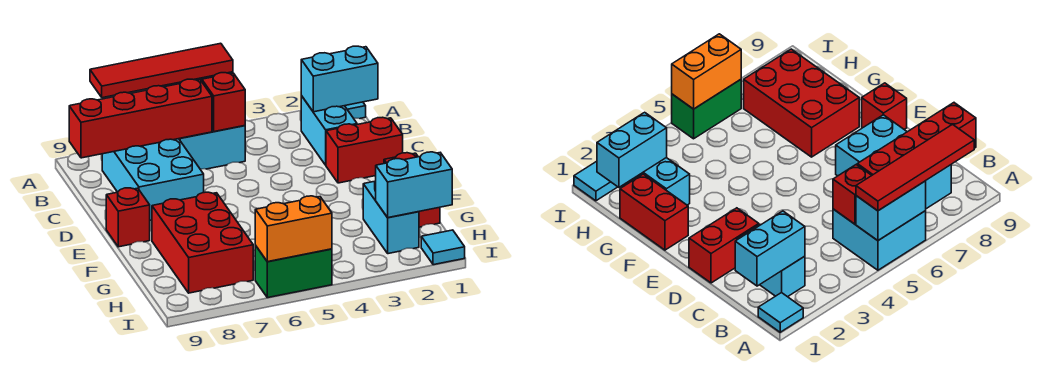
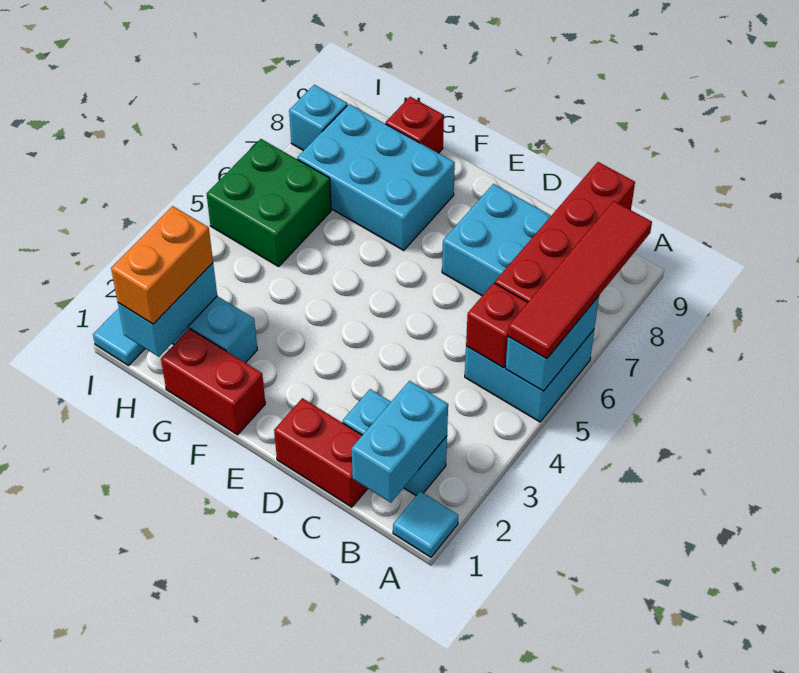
red brick D1:D2 level 1 -> red brick C1:D1 level 1
red brick E9 level 1 -> red brick G9 level 1
red brick F7:H8 level 1 -> cyan brick F7:H8 level 1
green brick I5:I6 level 1 -> green brick H5:I6 level 1
orange brick I5:I6 level 2 -> orange brick H1:H2 level 3
none -> cyan brick I8 level 1

